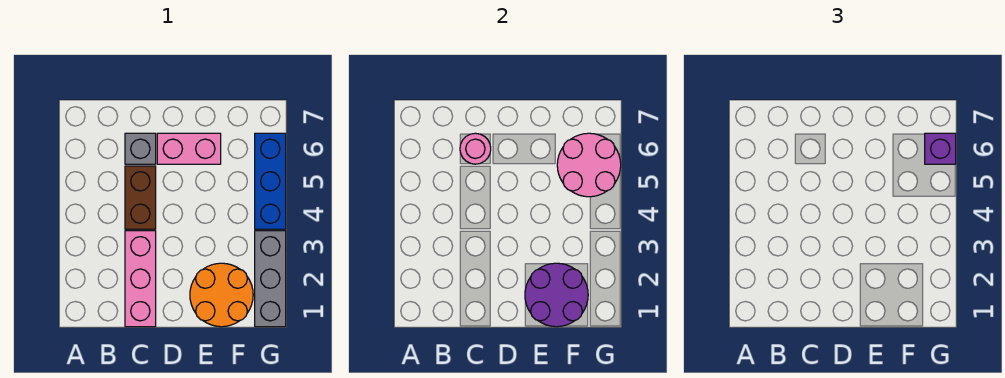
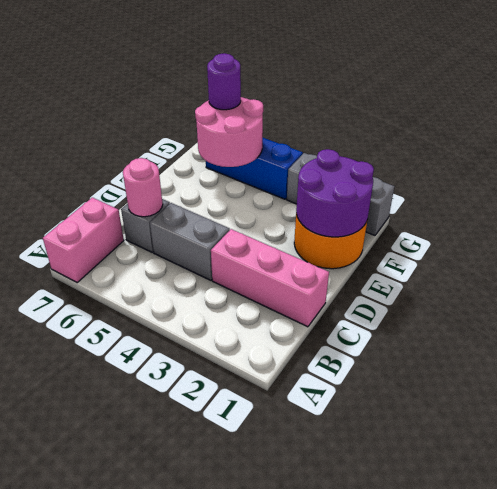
brown brick C4:C5 level 1 -> grey brick C4:C5 level 1
pink brick D6:E6 level 1 -> pink brick A7:B7 level 1
purple brick G6 level 3 -> purple round brick G6 level 3

